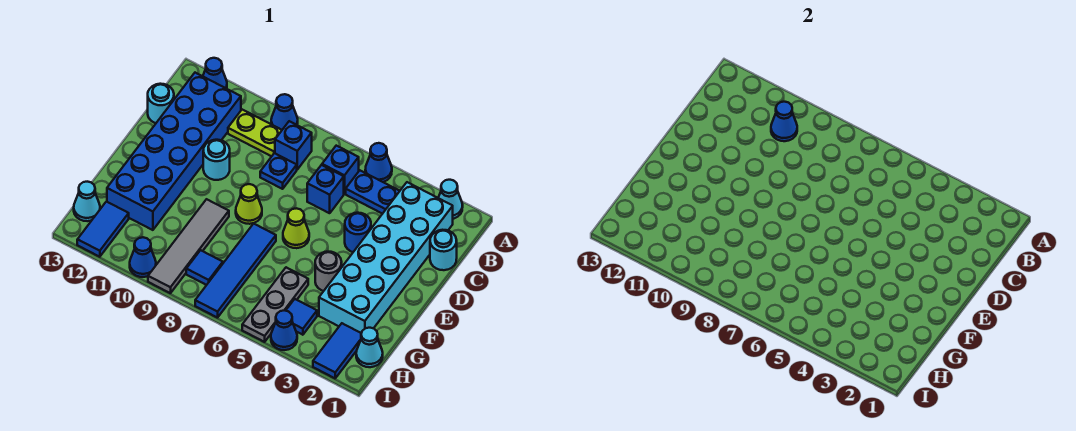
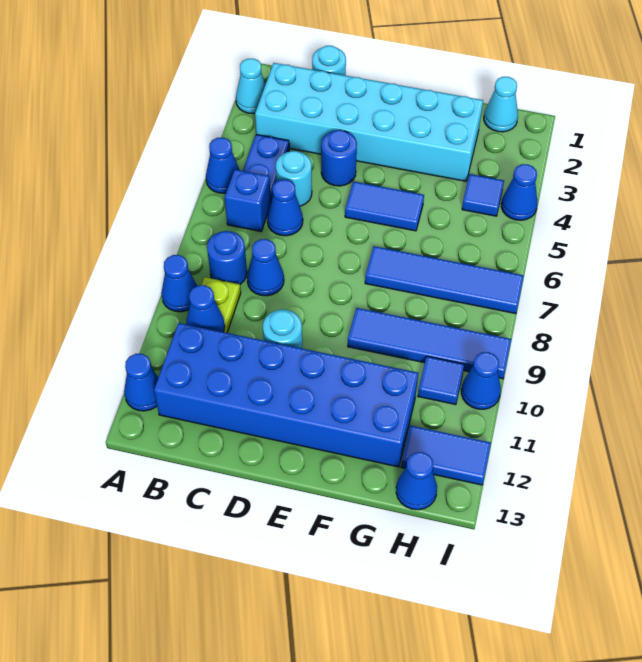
blue brick B8 level 1 -> blue round brick B8 level 1
blue brick C6 level 1 -> blue cone C6 level 1
blue plate C8 level 1 -> blue cone C8 level 1
cyan round brick C13 level 1 -> cyan round brick C5 level 1
lime cone E6 level 1 -> none
lime cone E8 level 1 -> none
grey round brick F4 level 1 -> none
grey tile F9:I9 level 1 -> blue tile F9:I9 level 1
grey plate G5:I5 level 1 -> none
blue tile H2:I2 level 1 -> blue tile E5:F5 level 1
blue tile H8 level 1 -> blue tile H10 level 1
cyan cone H13 level 1 -> blue cone H13 level 1

